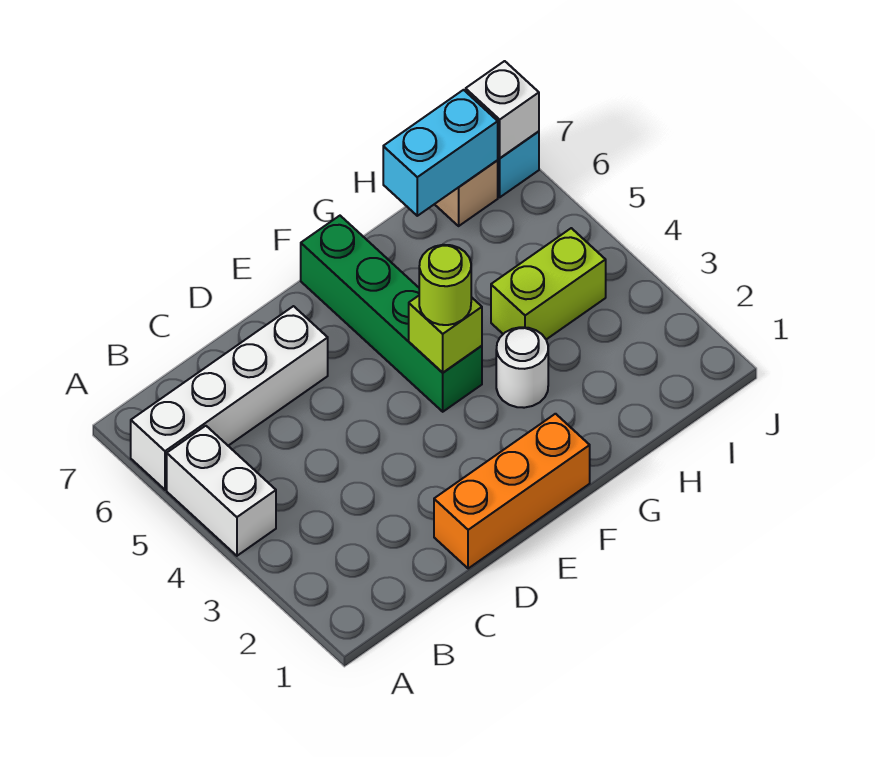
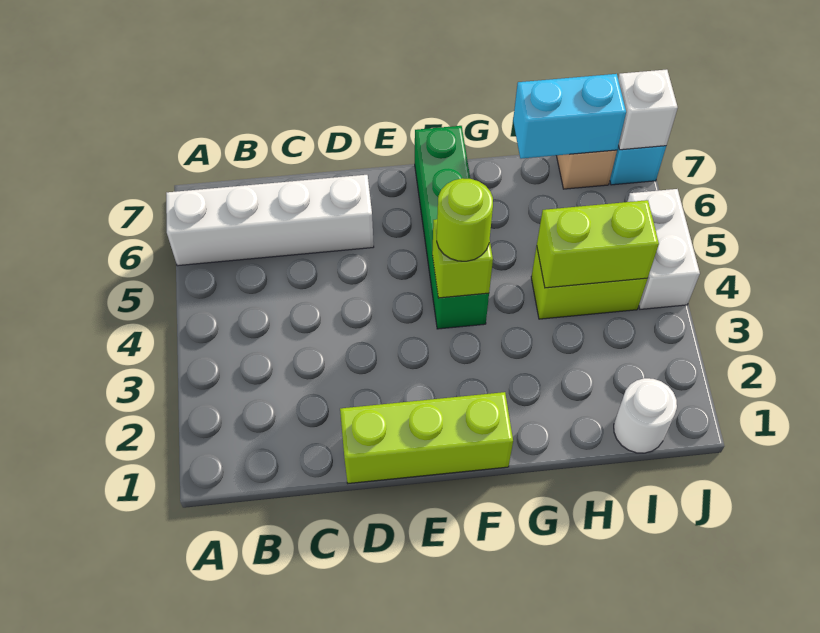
white brick A4:A5 level 1 -> white brick J4:J5 level 1
orange brick D1:F1 level 1 -> lime brick D1:F1 level 1
white round brick G3 level 1 -> white round brick I1 level 1
none -> lime brick H4:I4 level 2

